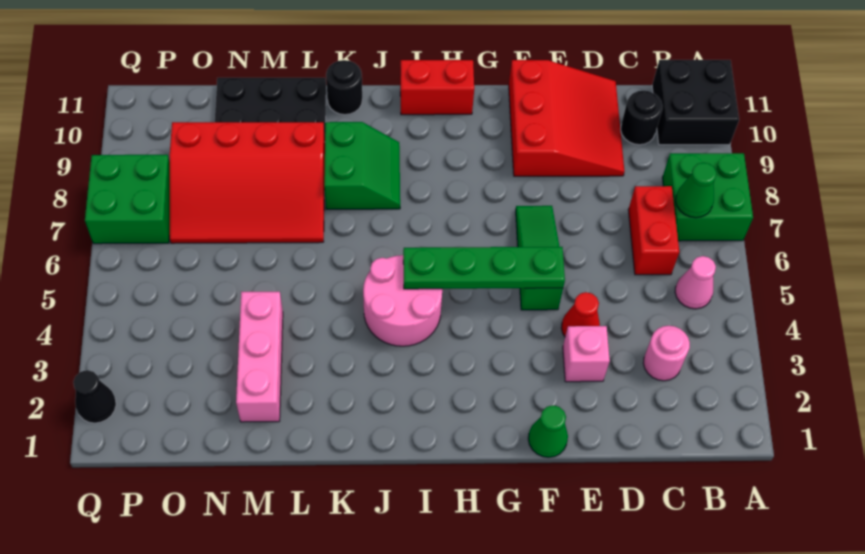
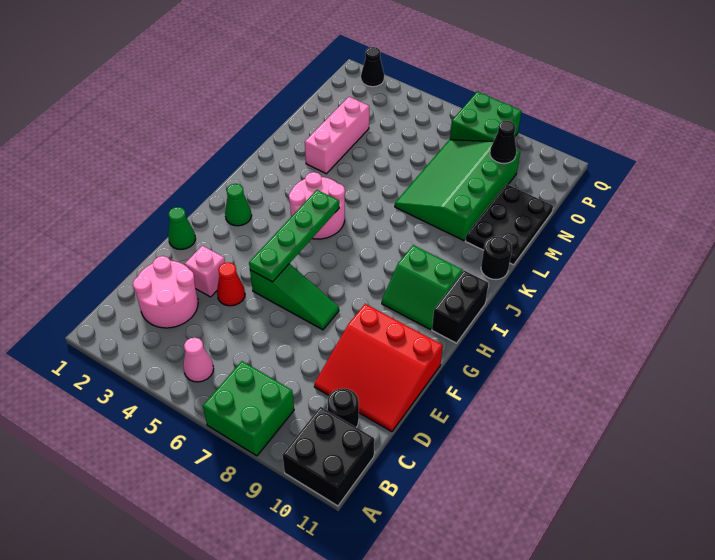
green cone B7 level 2 -> green cone H2 level 1
pink round brick C3 level 1 -> pink round brick C2:D3 level 1
red brick C6:C7 level 1 -> none
red brick H11:I11 level 1 -> black brick H11:I11 level 1
green slope J8:K9 level 1 top K -> green slope H9:I10 level 1 top I
red slope L7:O9 level 1 top 9 -> green slope L7:O9 level 1 top 9
pink brick M2:M4 level 1 -> pink brick L3:N3 level 1
none -> black cone O9 level 2

